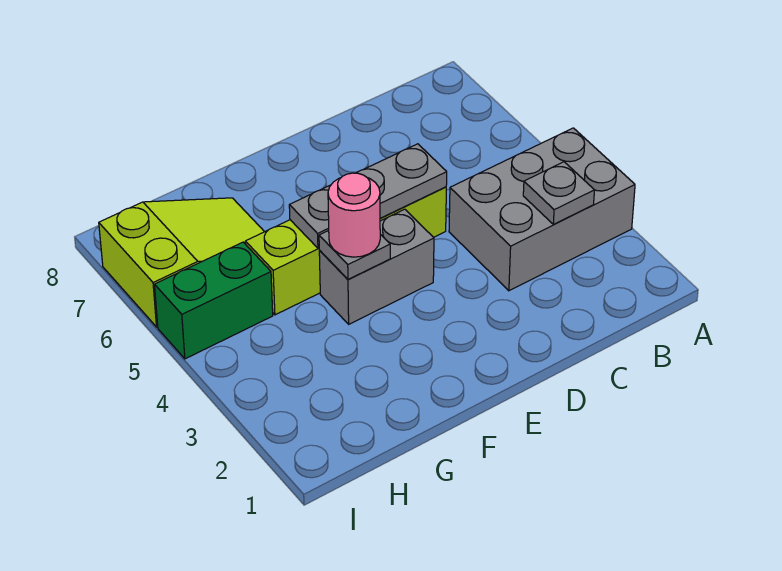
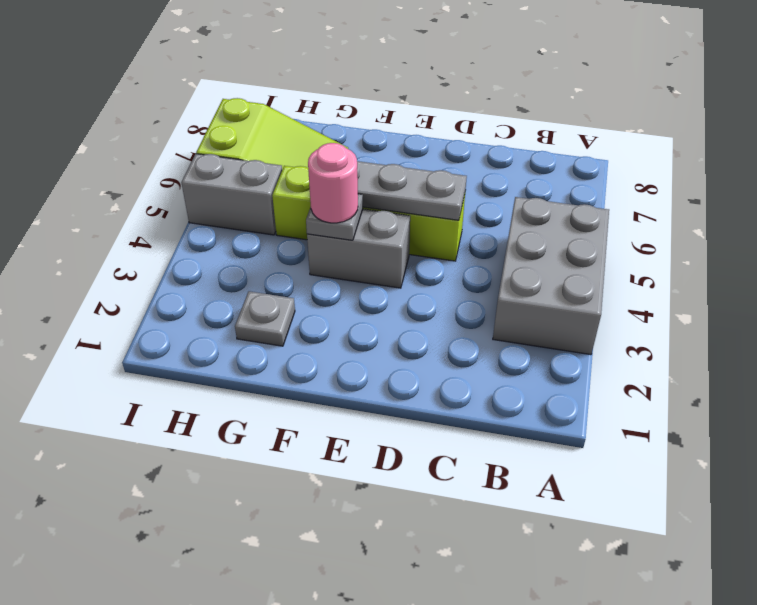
grey brick A3:C4 level 1 -> grey brick A3:B5 level 1
grey plate B3 level 2 -> grey plate G2 level 1
green brick H5:I5 level 1 -> grey brick H5:I5 level 1

